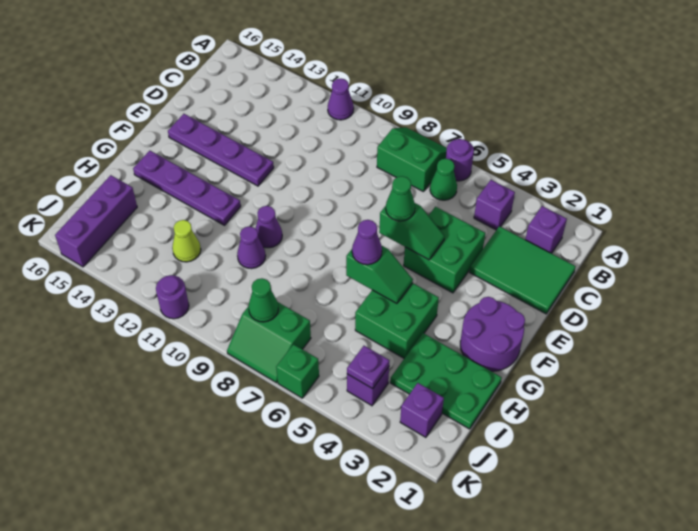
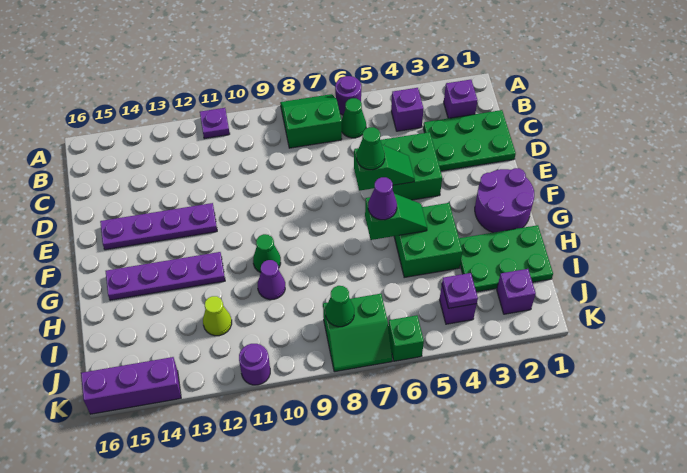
purple cone A11 level 1 -> purple plate A11 level 1
green tile C1:D3 level 1 -> green plate C1:D3 level 1
purple cone G10 level 1 -> green cone G10 level 1
purple brick I15:K15 level 1 -> purple brick K14:K16 level 1

